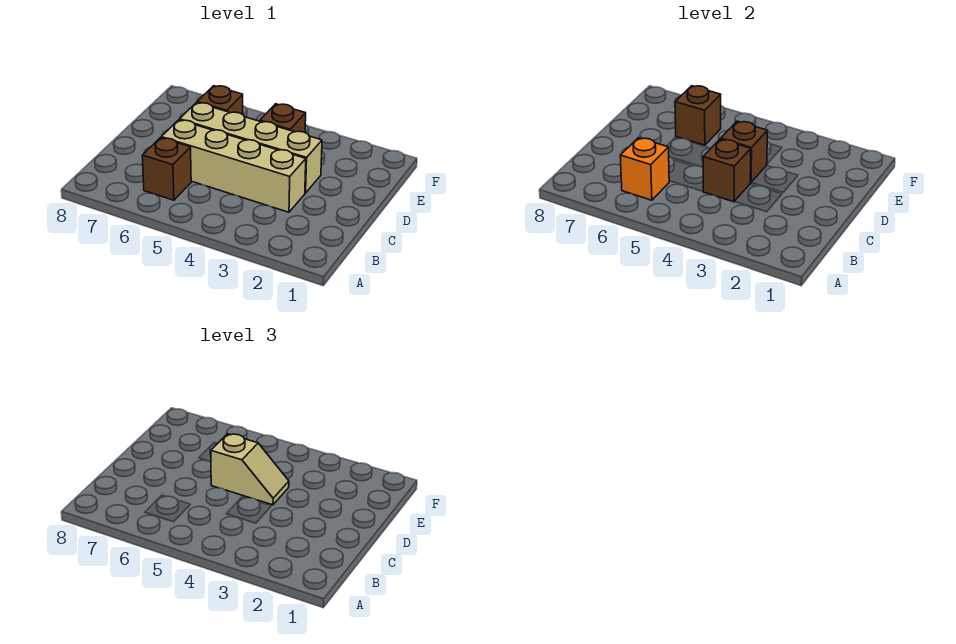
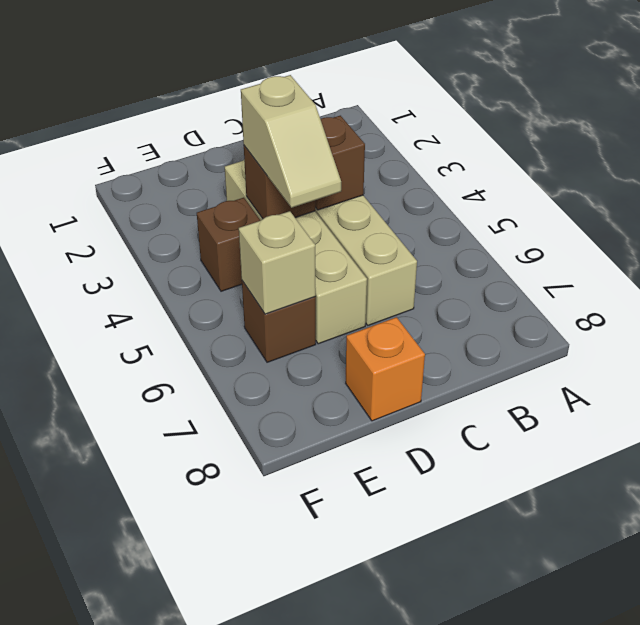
brown brick B6 level 1 -> none
orange brick B6 level 2 -> orange brick D8 level 1
tan slope D4:D5 level 3 top 5 -> tan slope D4:D5 level 3 top 4
brown brick E6 level 2 -> tan brick E6 level 2

